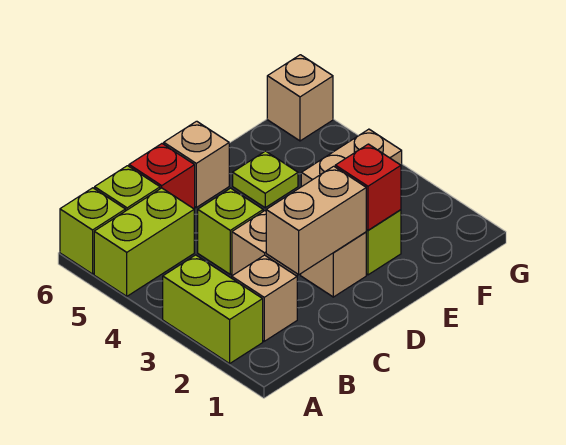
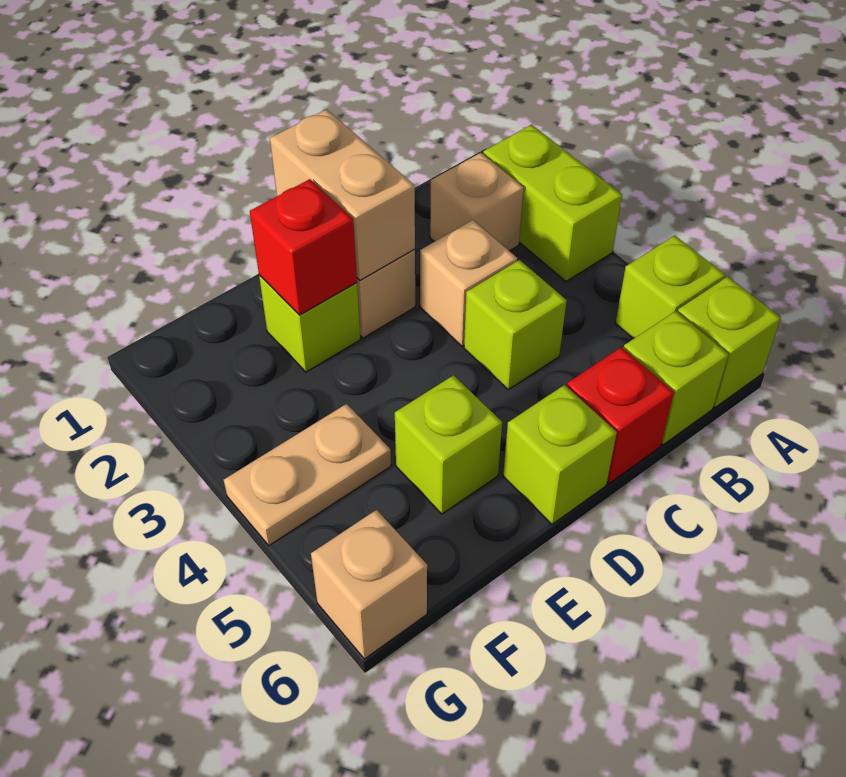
lime brick A5:B5 level 1 -> lime brick A5 level 1
tan brick C2:D2 level 2 -> tan brick D1:D2 level 2
tan brick D6 level 1 -> lime brick D6 level 1
lime plate E5 level 1 -> lime brick E5 level 1

